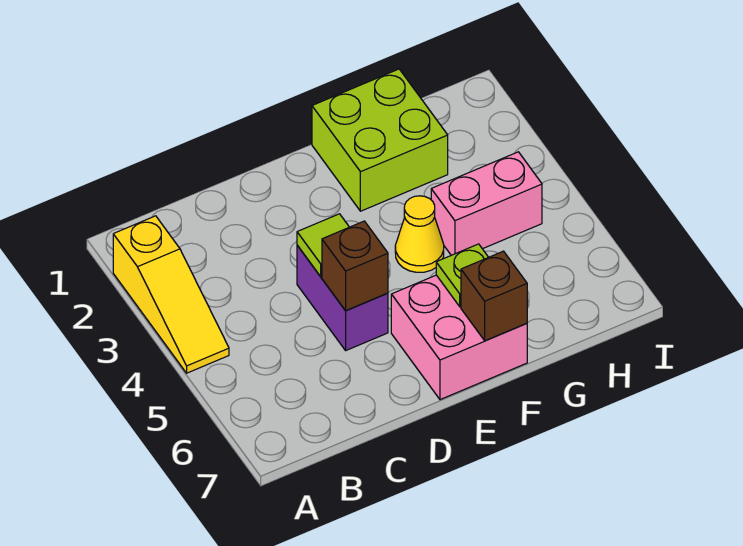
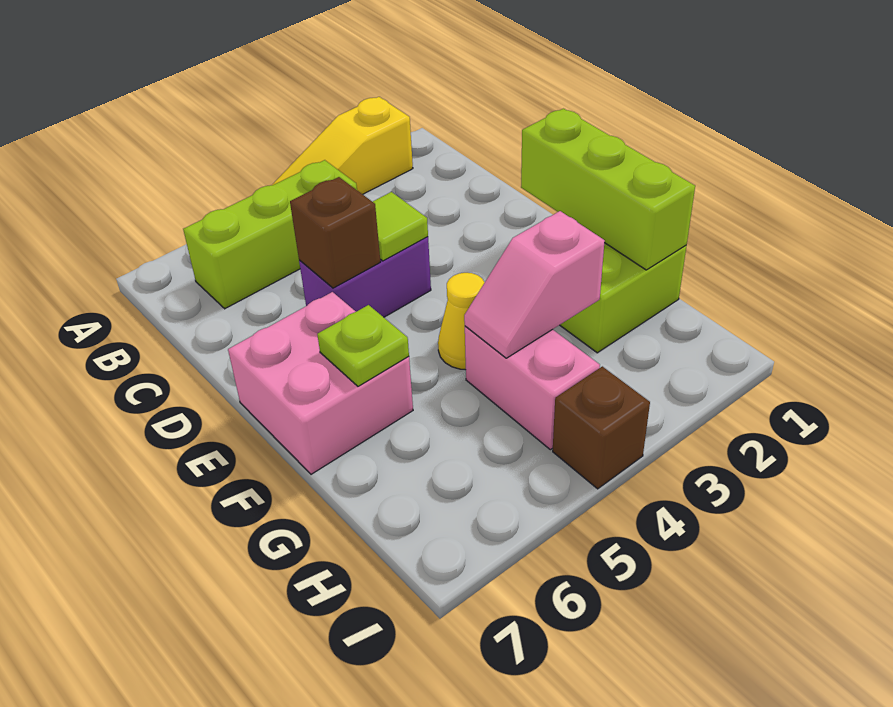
none -> lime brick B4:B6 level 1
none -> lime brick E1:G1 level 2
brown brick F7 level 2 -> brown brick I4 level 1
none -> pink slope G3:G4 level 2 top 3

